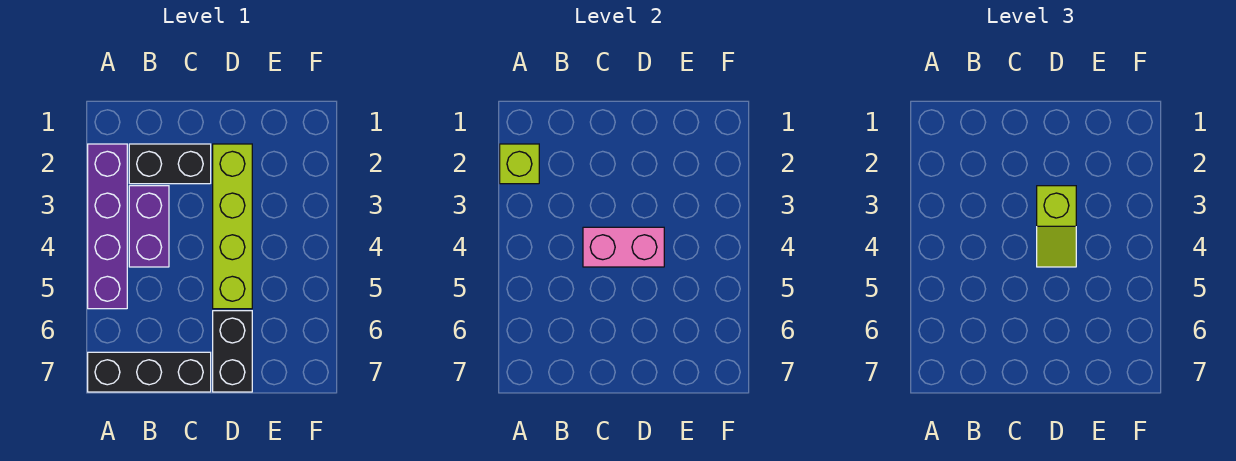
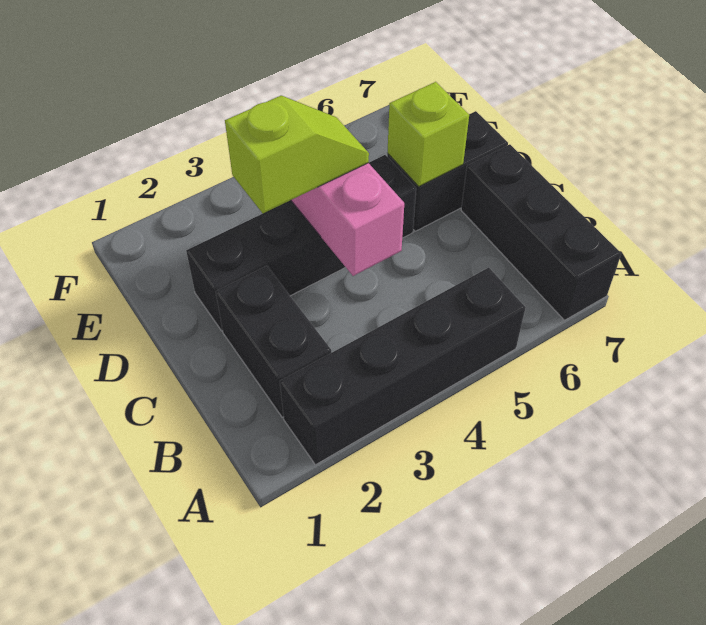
purple brick A2:A5 level 1 -> black brick A2:A5 level 1
lime brick A2 level 2 -> lime brick D6 level 2
purple brick B3:B4 level 1 -> none
lime brick D2:D5 level 1 -> black brick D2:D5 level 1

